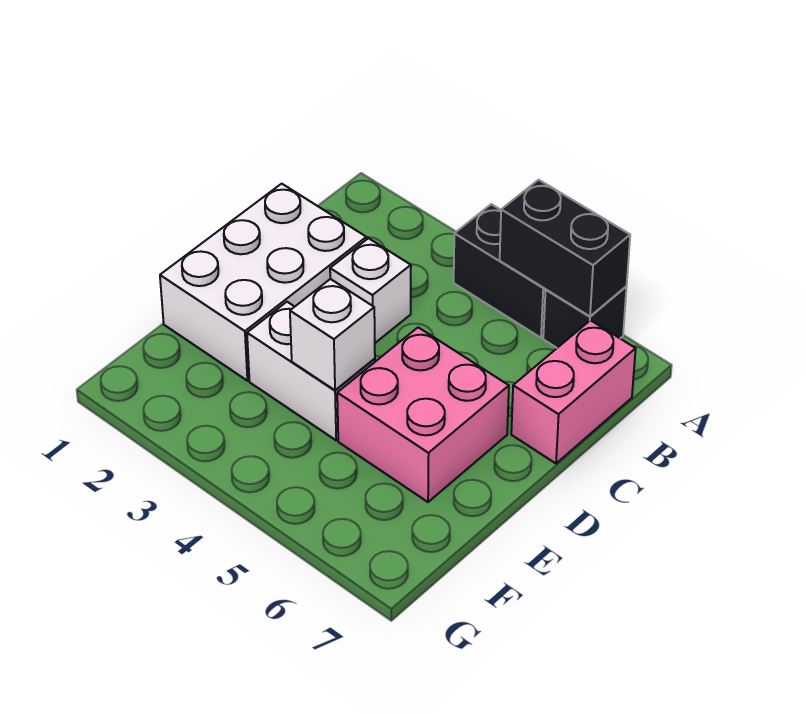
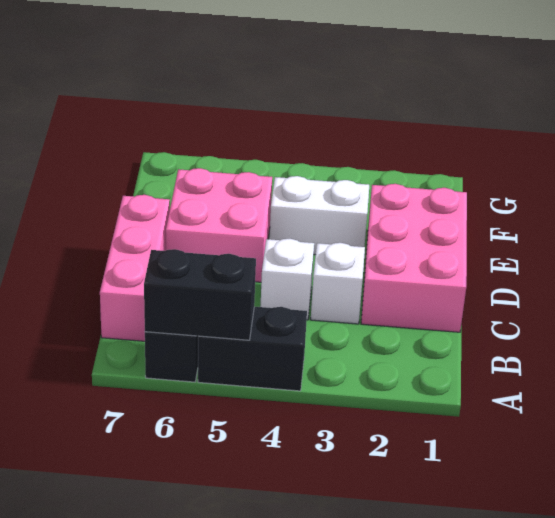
pink brick B7:C7 level 1 -> pink brick B7:D7 level 1
white brick C1:E2 level 1 -> pink brick C1:E2 level 1
white brick E4 level 2 -> white brick C4 level 1

